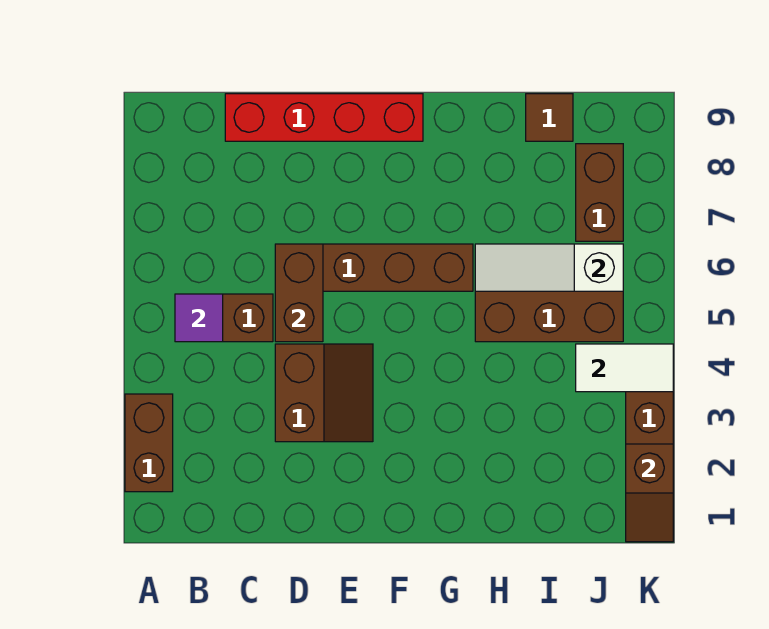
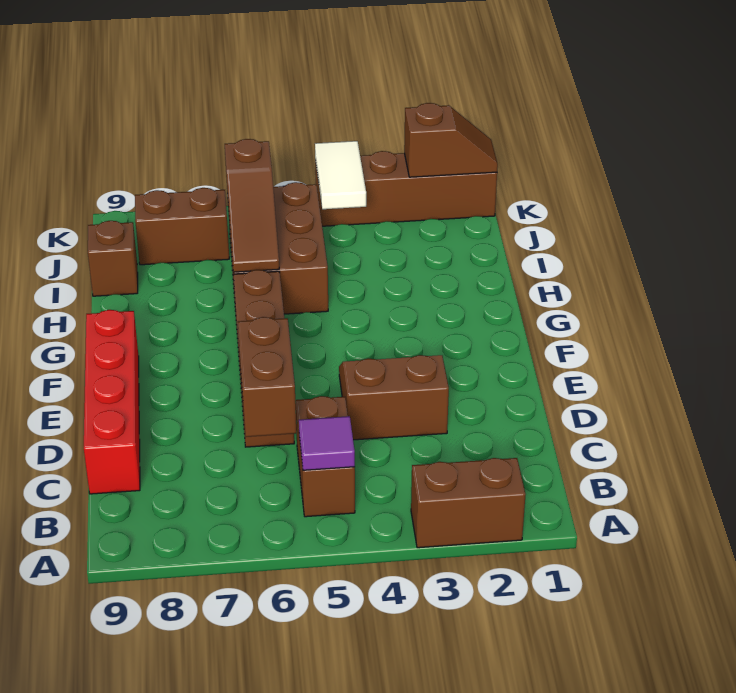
brown brick D5:D6 level 2 -> brown brick C6:D6 level 2
white slope H6:J6 level 2 top J -> brown slope H6:J6 level 2 top J
brown tile I9 level 1 -> brown brick I9 level 1

